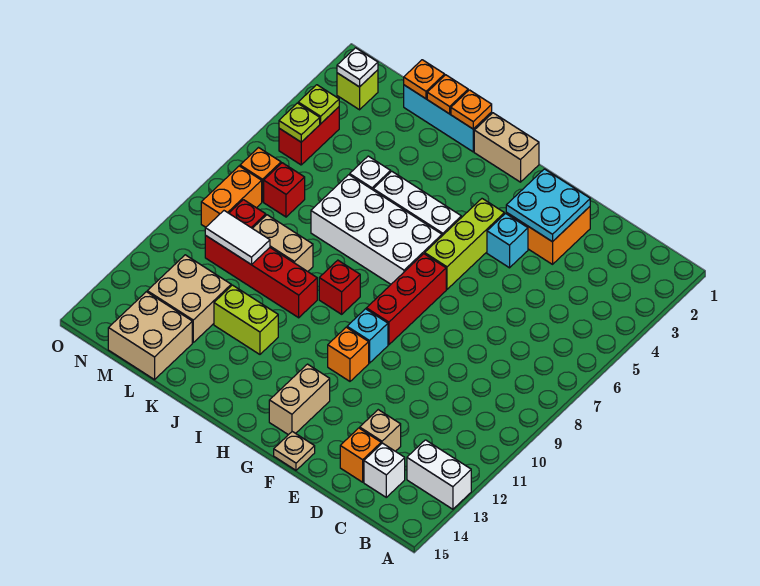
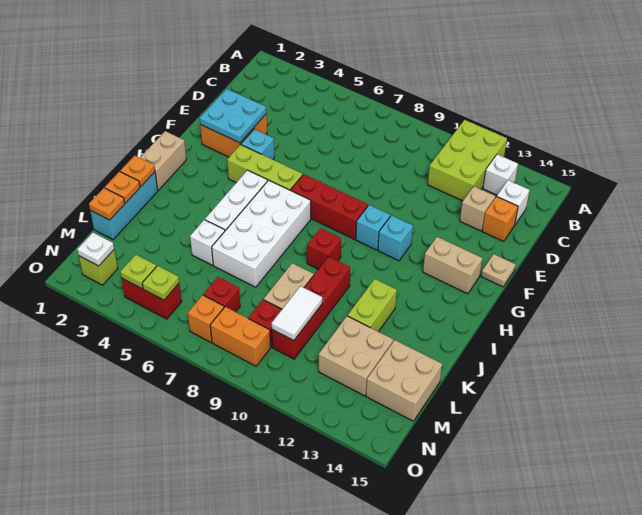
none -> lime brick A11:C12 level 1
white brick A13:B13 level 1 -> white brick B13 level 1
orange brick G11 level 1 -> cyan brick G11 level 1

